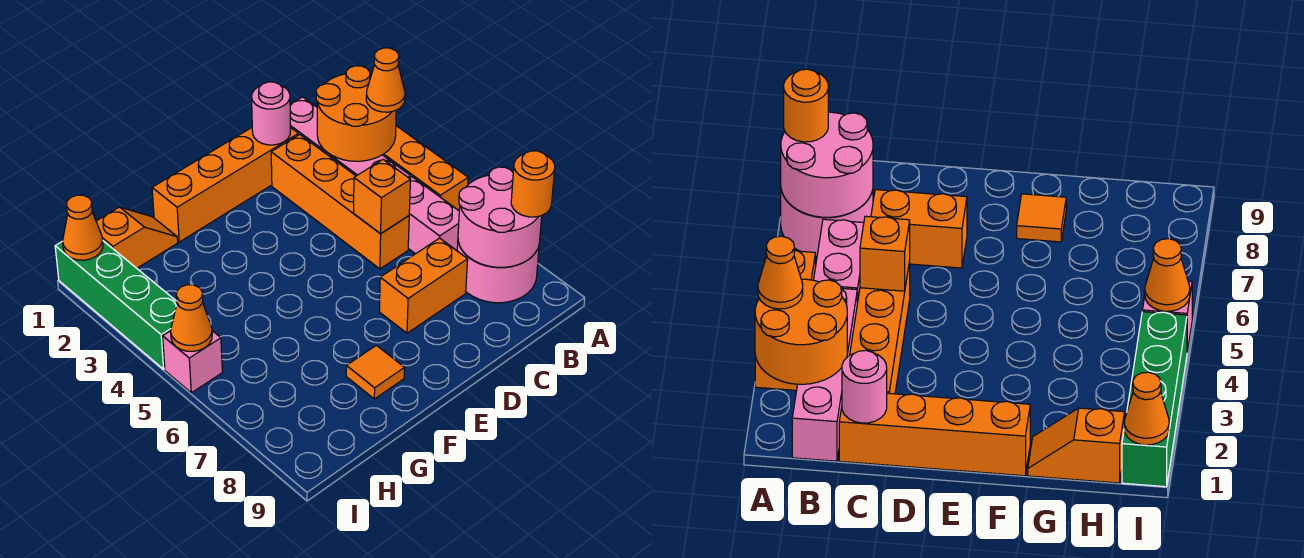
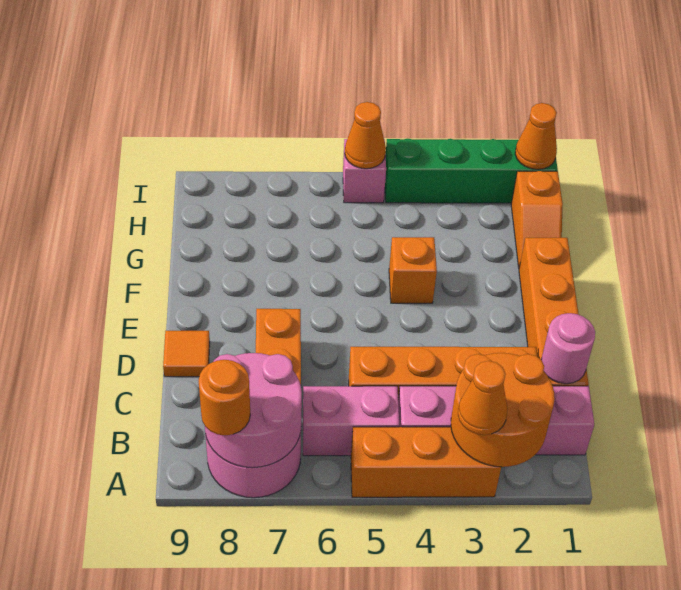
orange brick C5 level 2 -> orange brick F4 level 1
orange tile F8 level 1 -> orange tile D9 level 1

